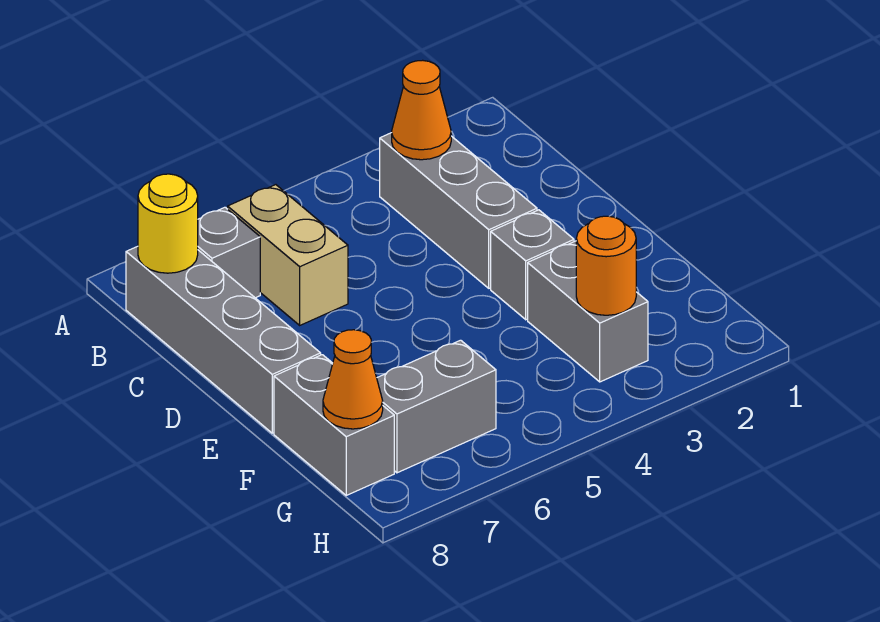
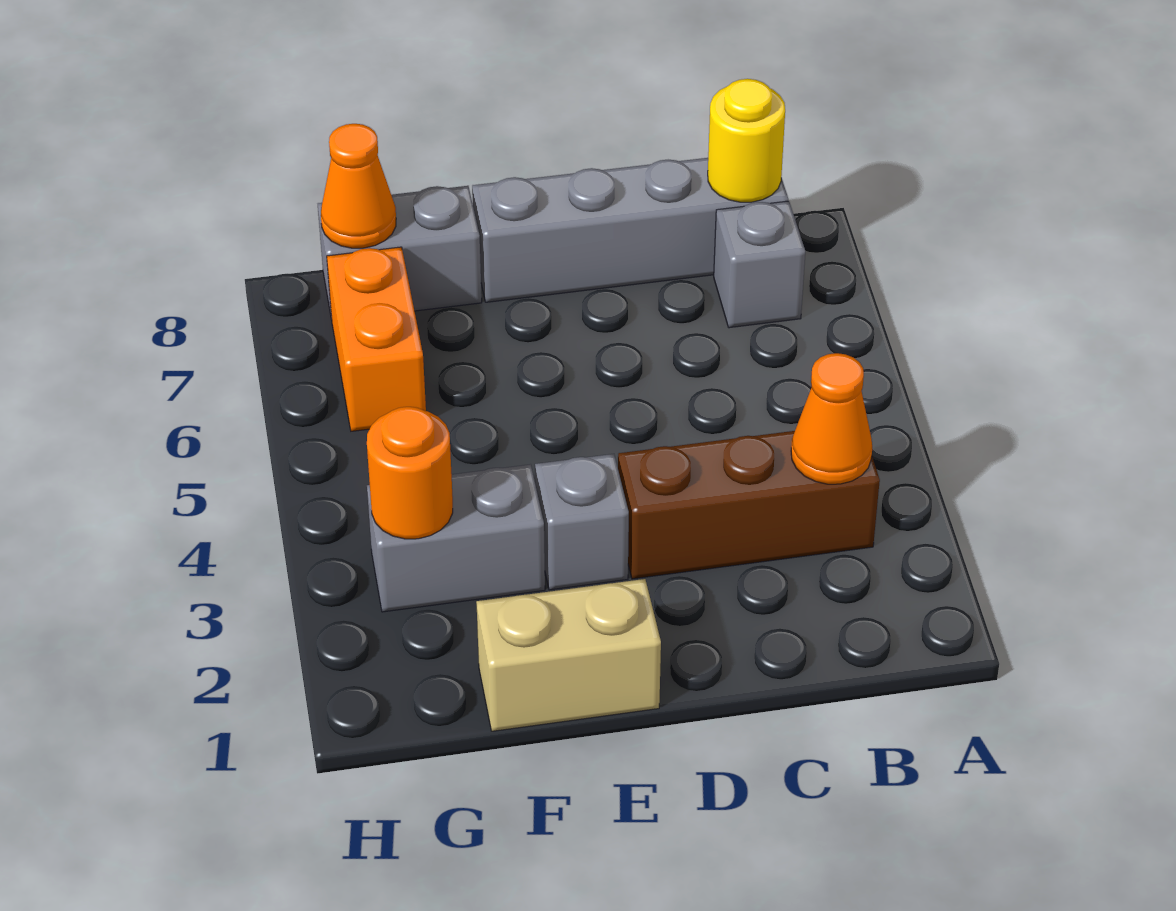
grey brick B3:D3 level 1 -> brown brick B3:D3 level 1
tan brick B6:C6 level 1 -> tan brick E1:F1 level 1
grey brick G6:G7 level 1 -> orange brick G6:G7 level 1

